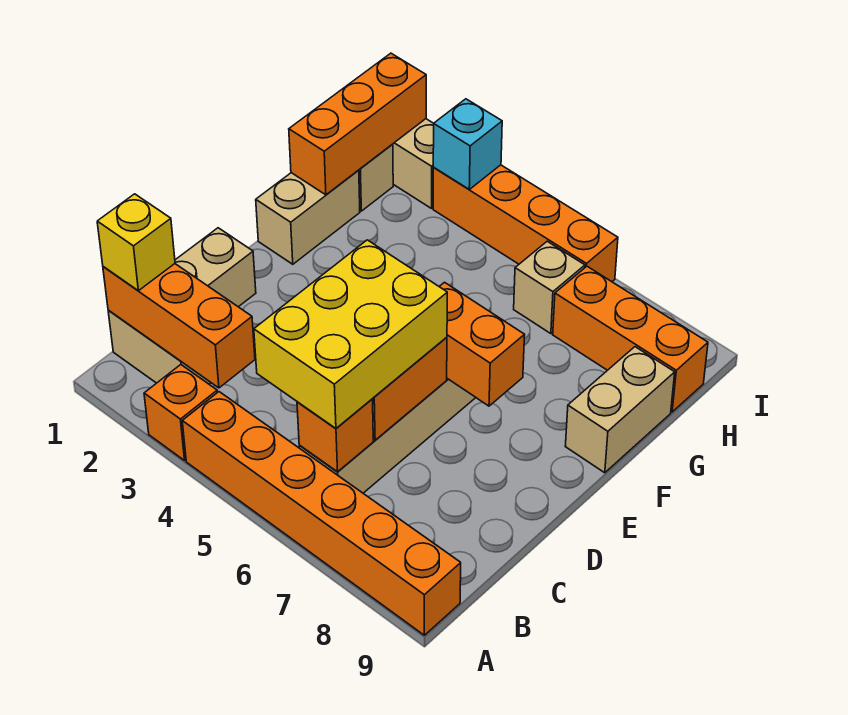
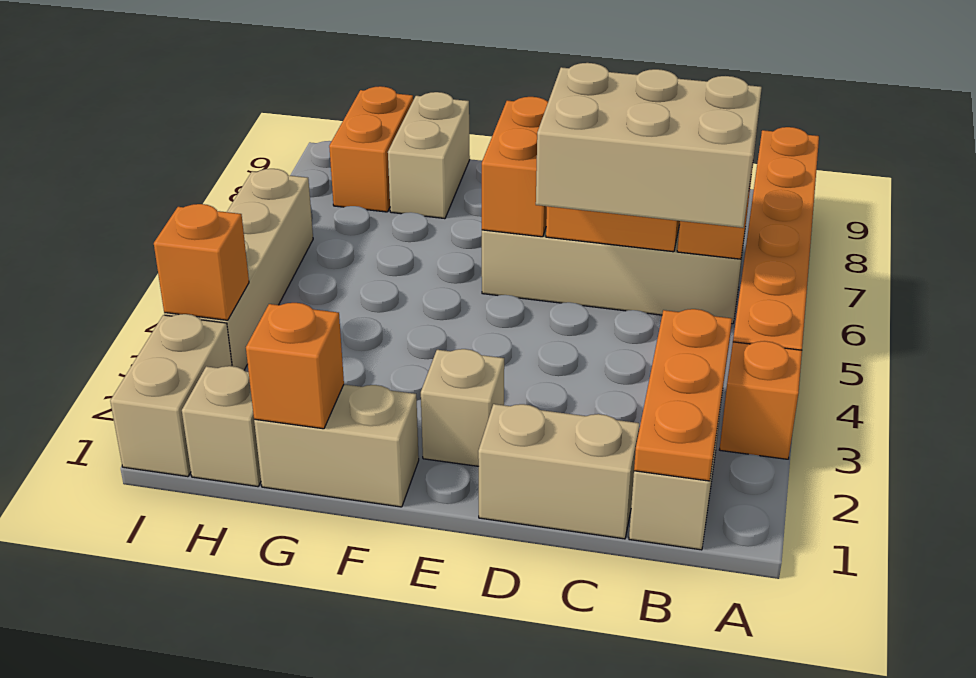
orange brick B1:B3 level 2 -> orange plate B1:B3 level 2
yellow brick B1 level 3 -> none
yellow brick B5:D6 level 3 -> tan brick B5:D6 level 3
tan brick F9:G9 level 1 -> tan brick G8:G9 level 1
orange brick G1:I1 level 2 -> orange brick G1 level 2
tan brick H6 level 1 -> tan brick E2 level 1
orange brick H7:H9 level 1 -> orange brick H8:H9 level 1
orange brick I3:I6 level 1 -> tan brick I3:I6 level 1
cyan brick I3 level 2 -> orange brick I3 level 2

